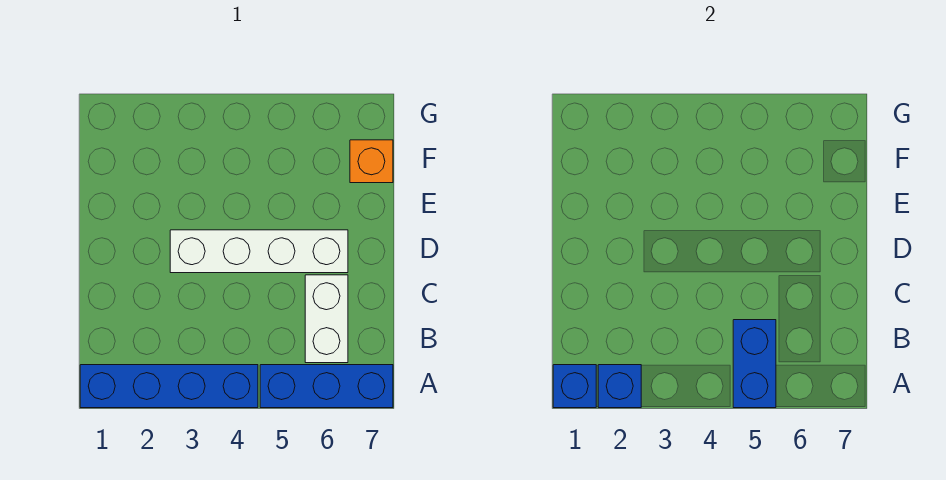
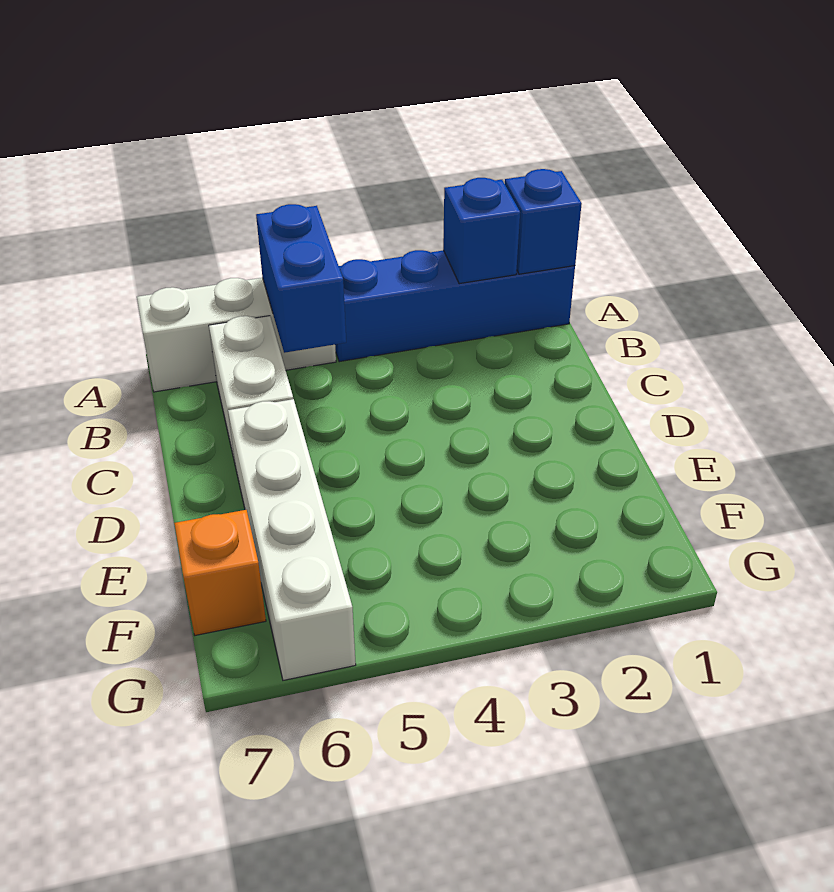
blue brick A5:A7 level 1 -> white brick A5:A7 level 1
white brick D3:D6 level 1 -> white brick D6:G6 level 1

